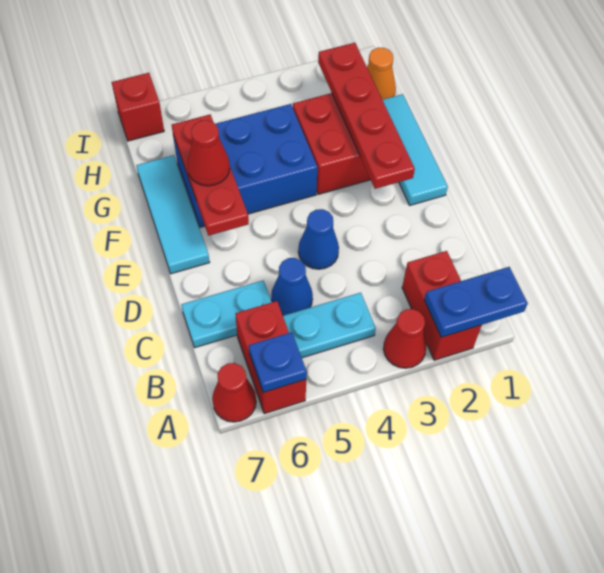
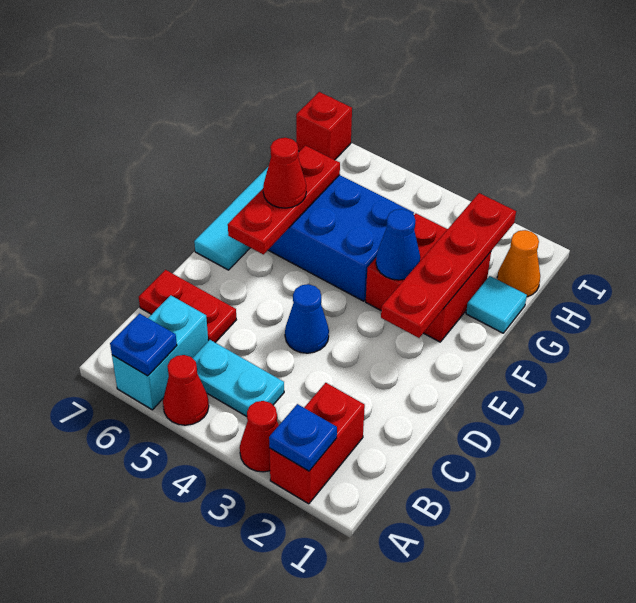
blue plate A1:A2 level 2 -> blue plate A2 level 2
red brick A6:B6 level 1 -> cyan brick A6:B6 level 1
red cone A7 level 1 -> red cone A5 level 1
blue cone C5 level 1 -> blue cone F3 level 2
cyan plate C6:C7 level 1 -> red plate C6:C7 level 1
cyan tile E1:G1 level 1 -> cyan tile G1 level 1

